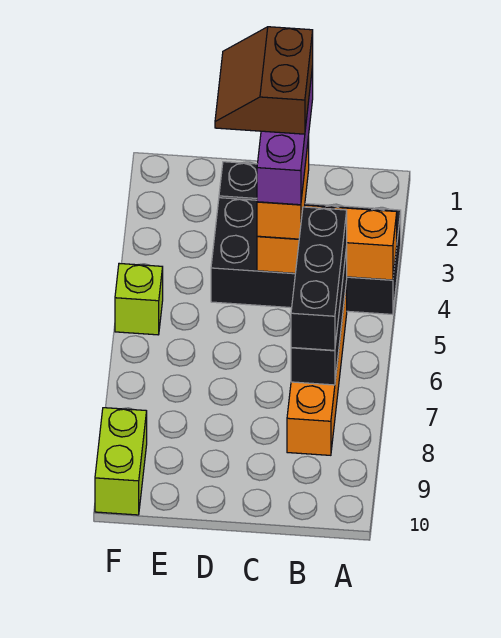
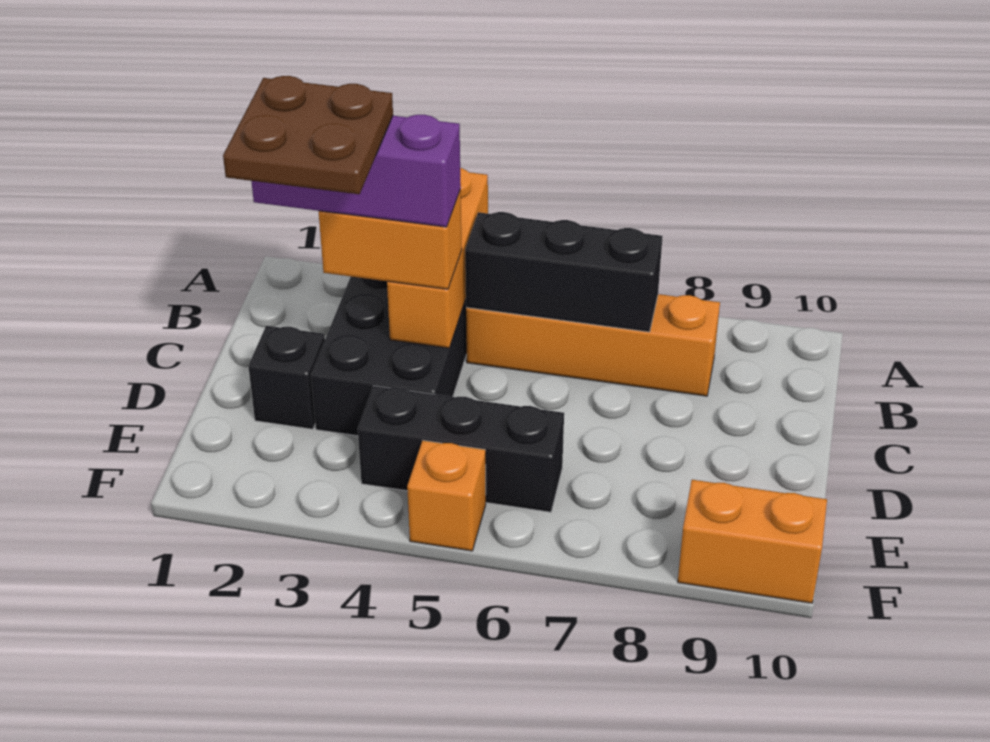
black brick B5:B7 level 3 -> black brick E4:E6 level 1
brown slope C2:D3 level 5 top C -> brown plate C2:D3 level 5
lime brick F5 level 1 -> orange brick F5 level 1
lime brick F9:F10 level 1 -> orange brick F9:F10 level 1

